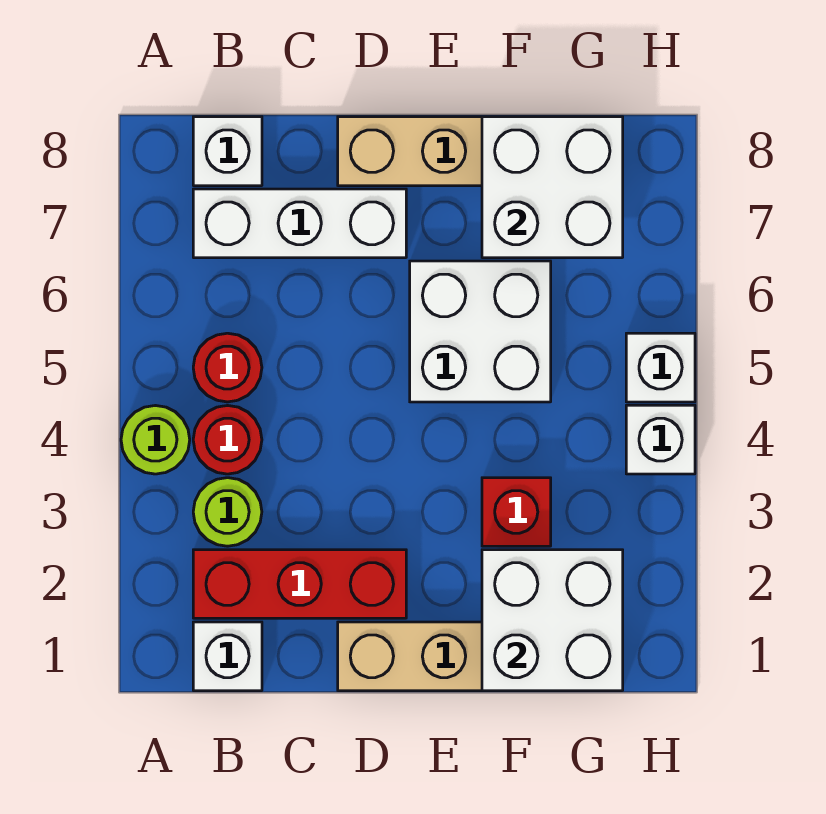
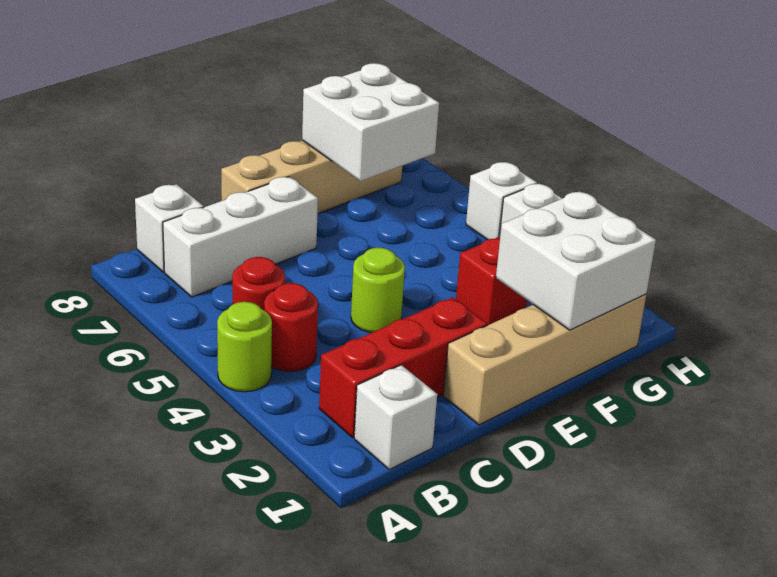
lime round brick B3 level 1 -> lime round brick D4 level 1
white brick E5:F6 level 1 -> none

